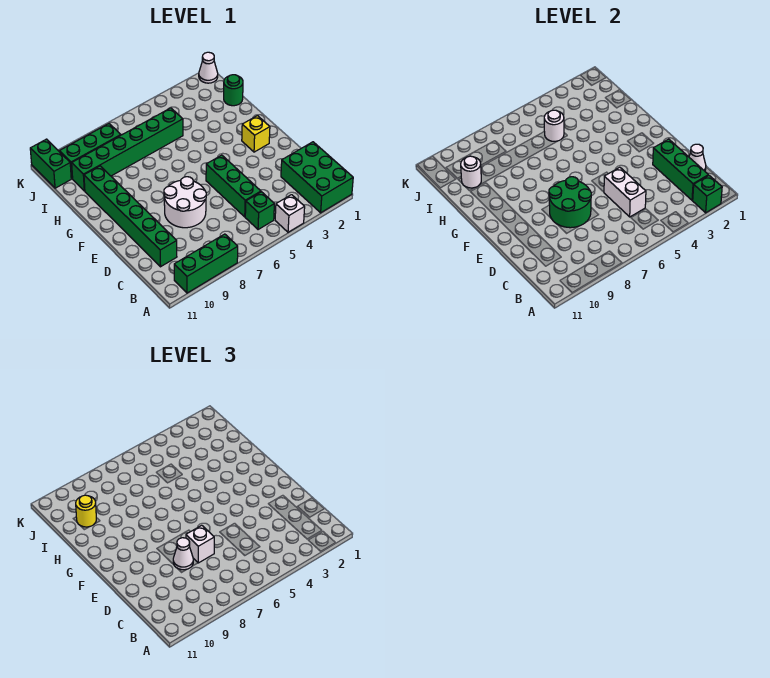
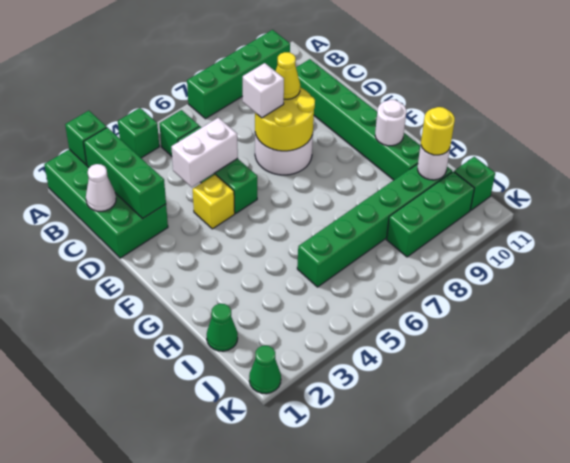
green brick A1:C2 level 1 -> green brick A1:D2 level 1
white brick A4 level 1 -> green brick A4 level 1
green brick A8:A10 level 1 -> green brick A7:A10 level 1
white brick C5:D5 level 2 -> white brick D4:D5 level 2
green round brick D7:E8 level 2 -> yellow round brick D7:E8 level 2
white cone D8 level 3 -> yellow cone D8 level 3
yellow brick F2 level 1 -> yellow brick E4 level 1
green round brick I1 level 1 -> green cone I1 level 1
white round brick I5 level 2 -> white round brick G10 level 2
green brick J11:K11 level 1 -> green brick J11 level 1
white cone K1 level 1 -> green cone K1 level 1

